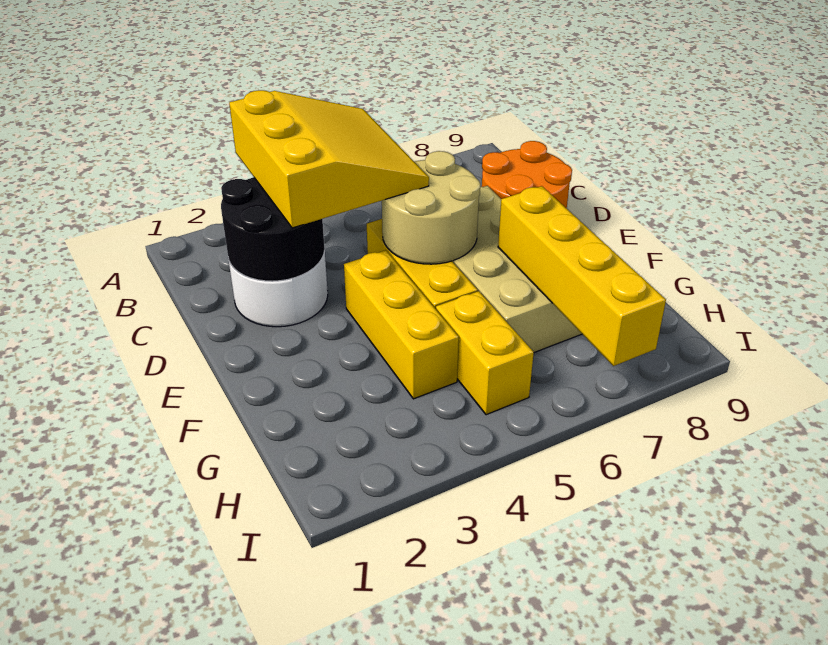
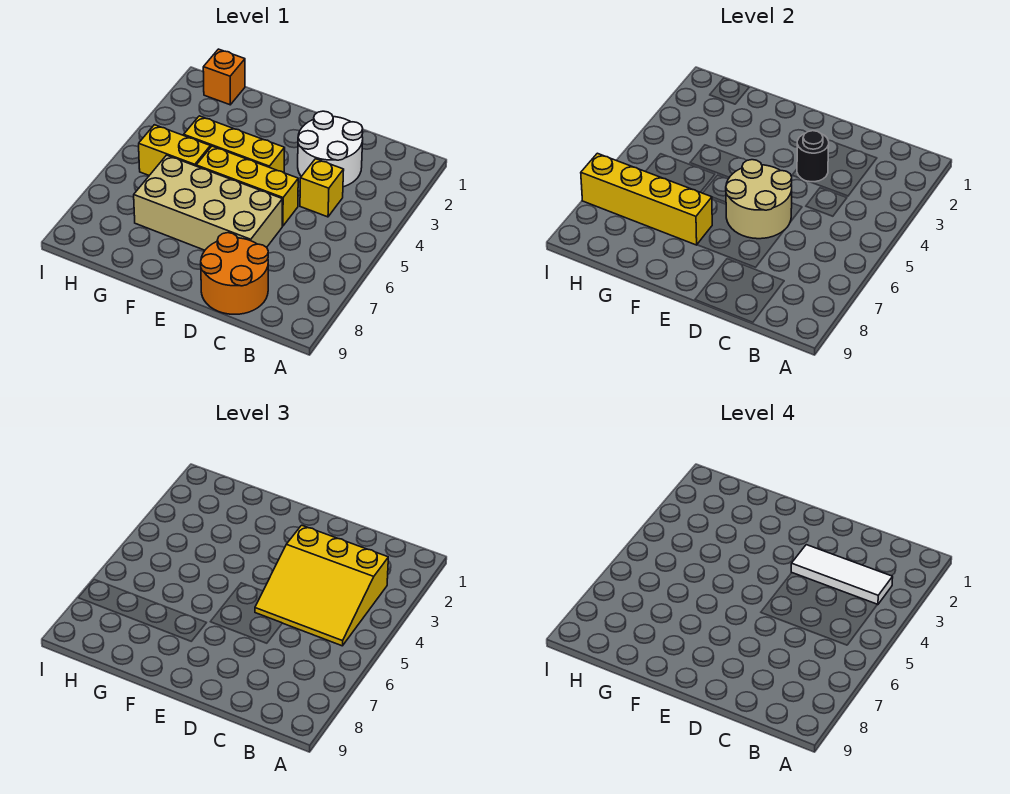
none -> white tile B3:D3 level 4
black round brick C2:D3 level 2 -> black round brick D3 level 2
none -> yellow brick C4 level 1
none -> orange brick H1 level 1

